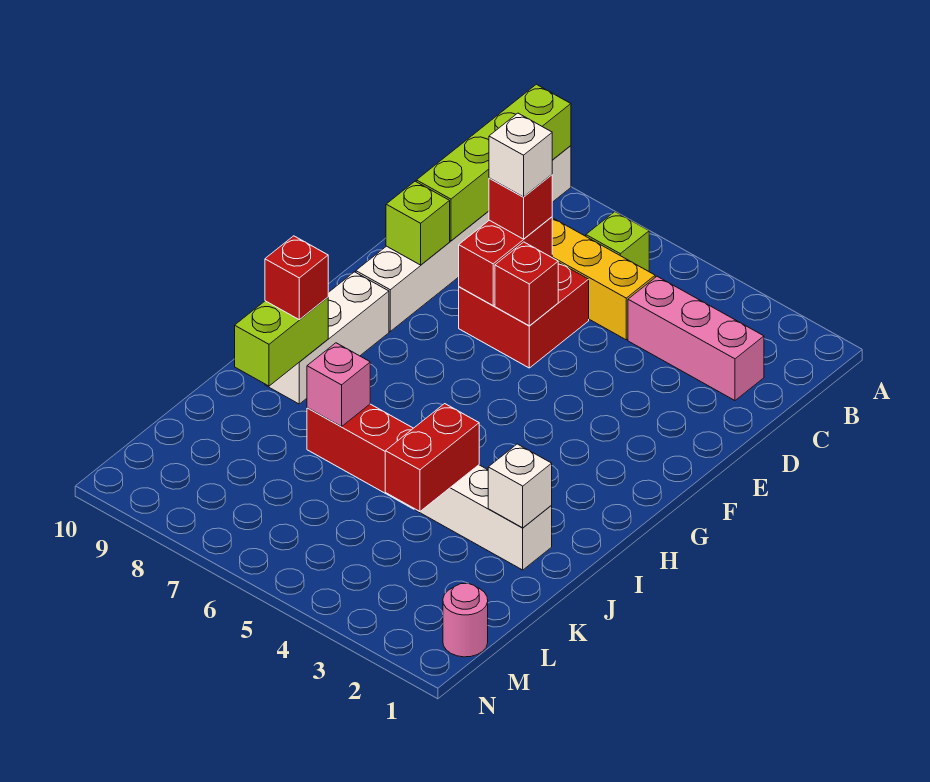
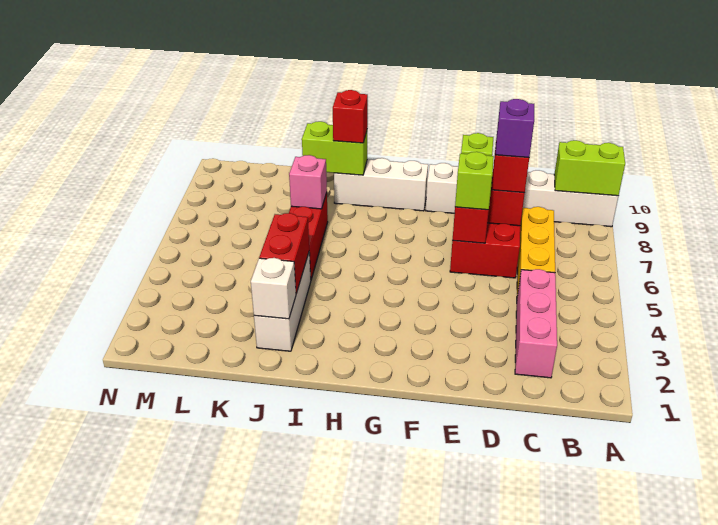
lime brick A9:D9 level 2 -> lime brick A9:B9 level 2
lime brick B6 level 1 -> lime brick E6 level 3
white brick D7 level 4 -> purple brick D7 level 4
red brick J4:K4 level 2 -> red brick J3:J4 level 2
pink round brick M1 level 1 -> none

